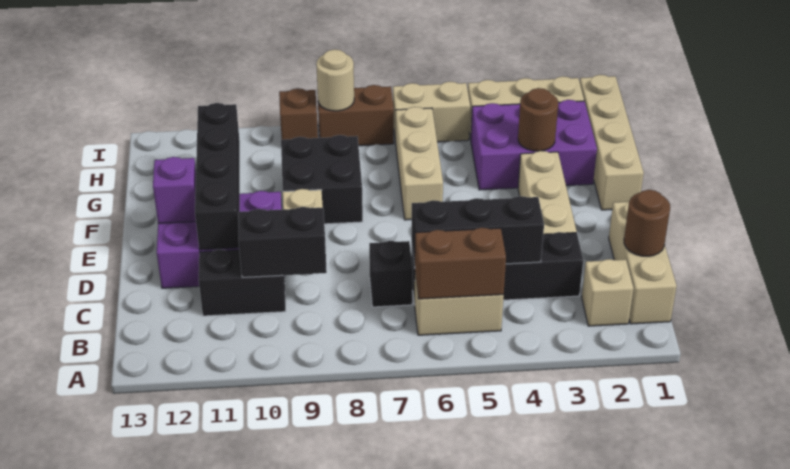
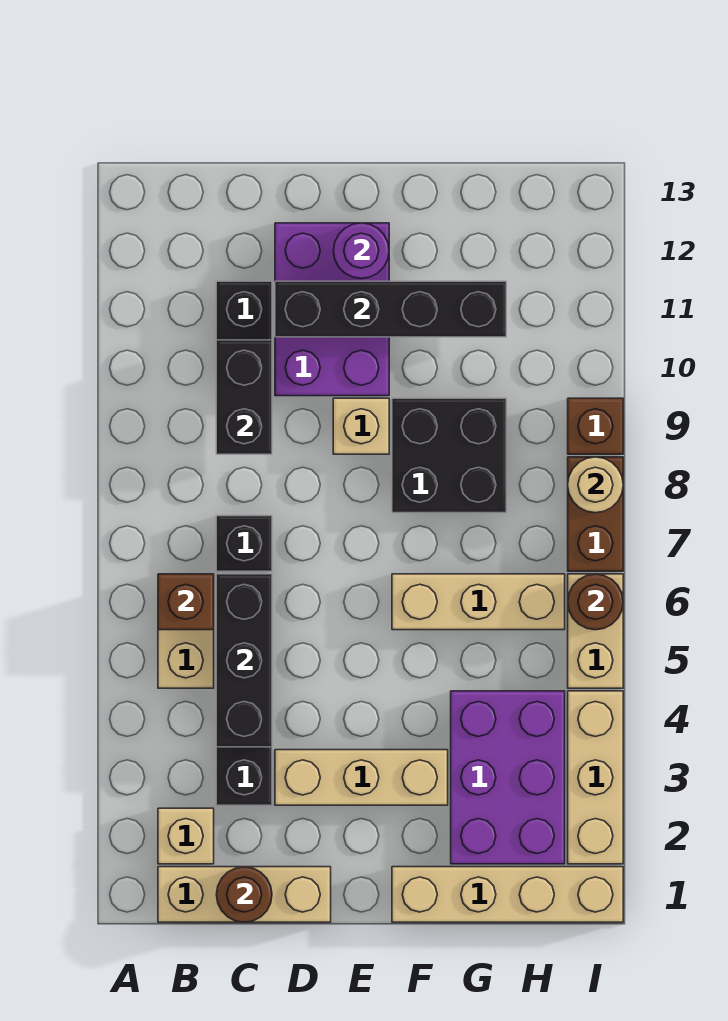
brown brick B5:B6 level 2 -> brown brick B6 level 2
purple brick E12 level 2 -> purple round brick E12 level 2
brown round brick G3 level 2 -> brown round brick I6 level 2

